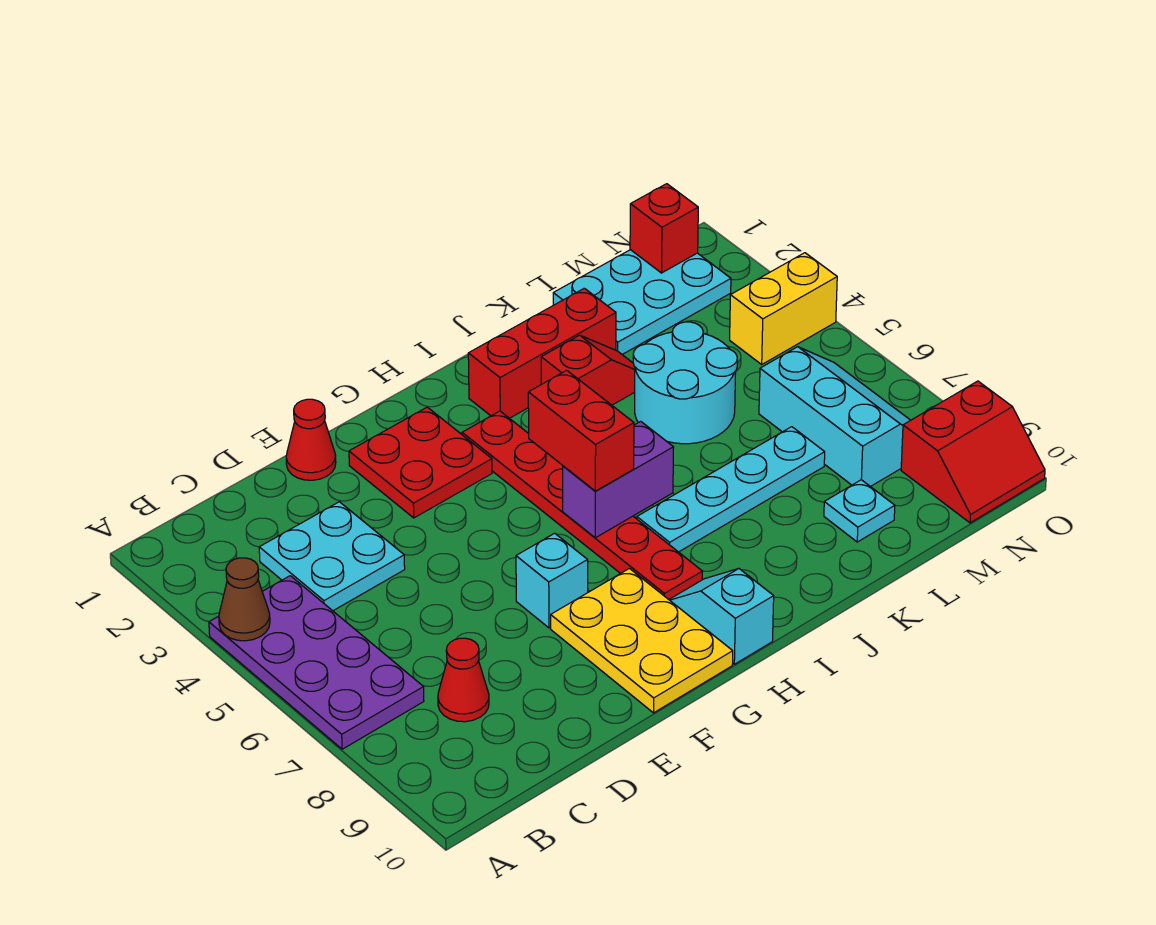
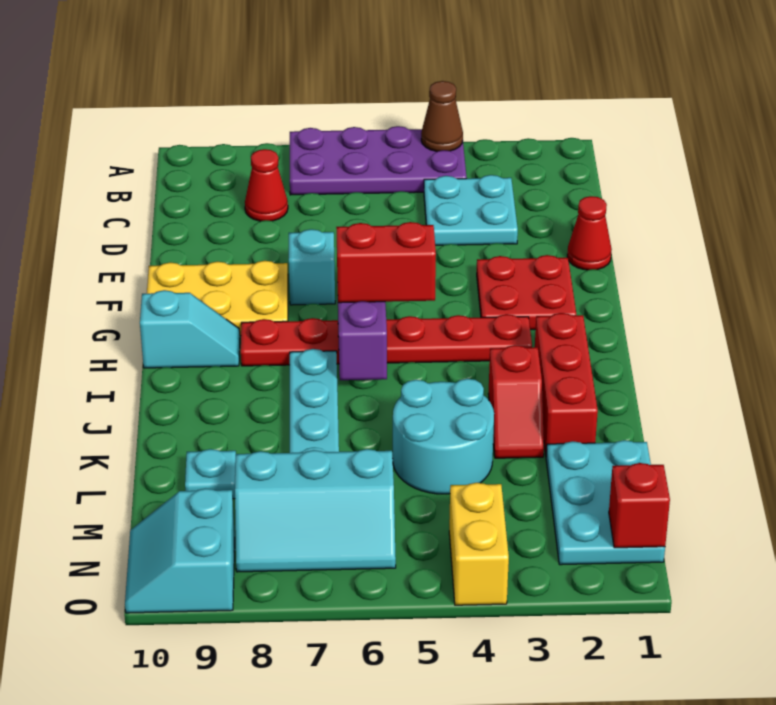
red slope N9:O10 level 1 top 9 -> cyan slope N9:O10 level 1 top 9

